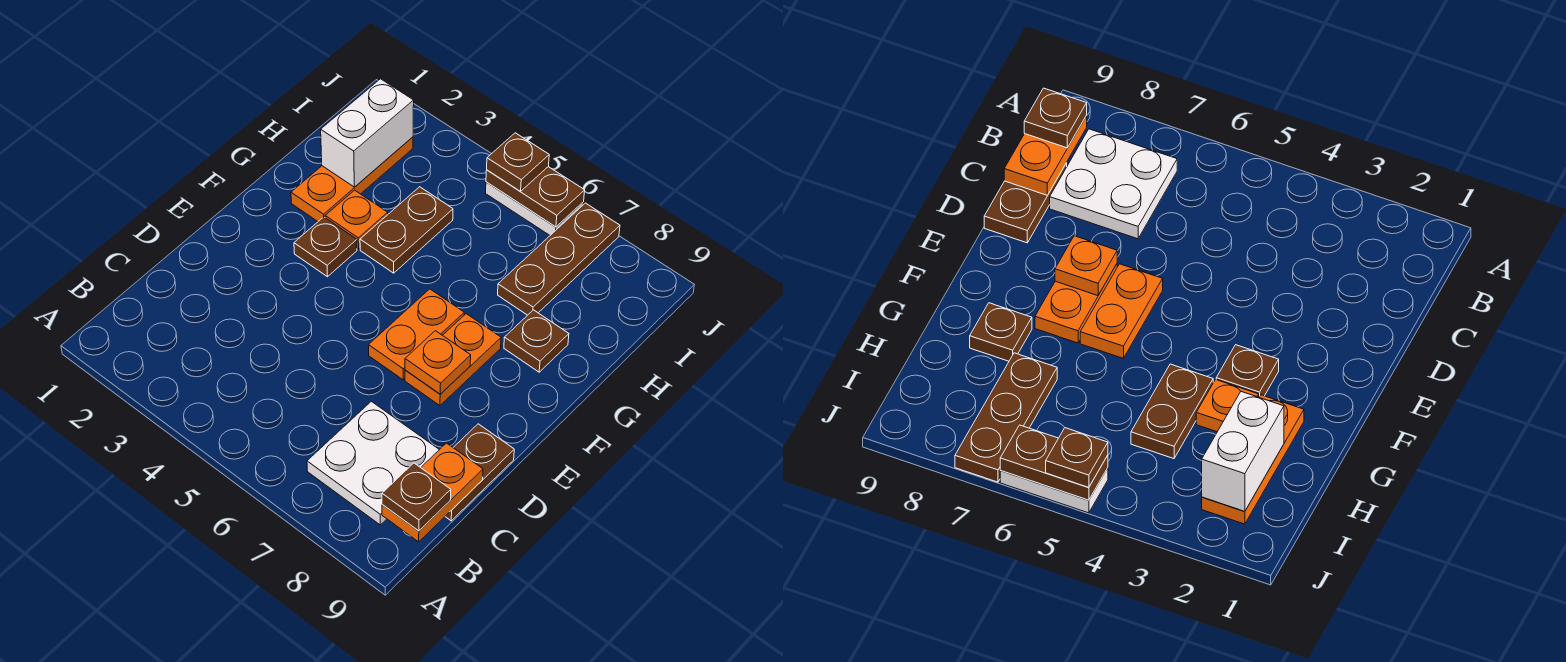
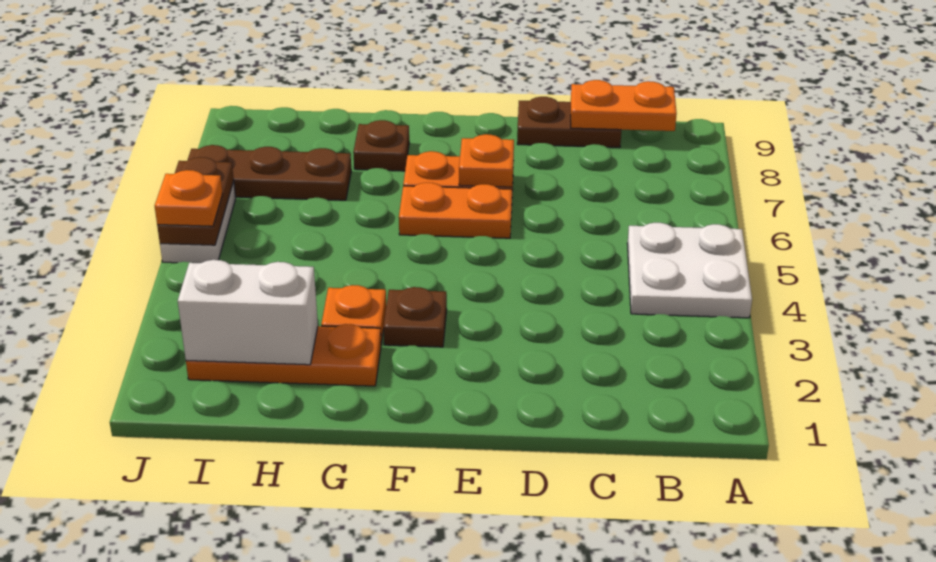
white plate B7:C8 level 1 -> white plate A4:B5 level 1
brown plate B9 level 3 -> none
brown plate G4:H4 level 1 -> none
brown plate J5 level 3 -> orange plate J5 level 3

